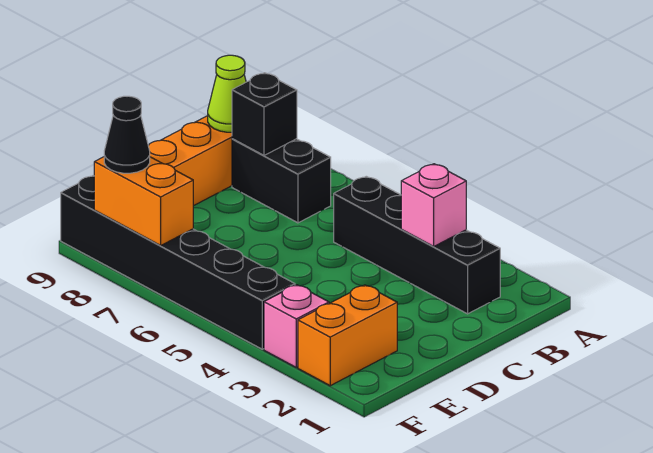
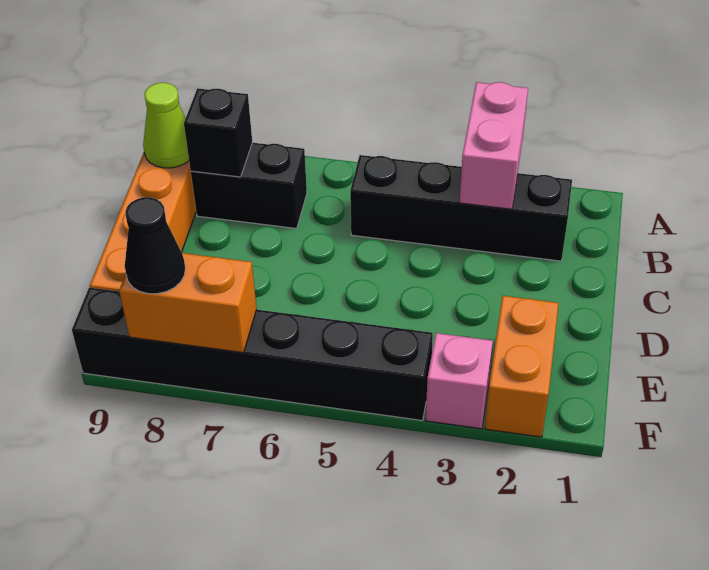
pink brick B3 level 2 -> pink brick A3:B3 level 2

